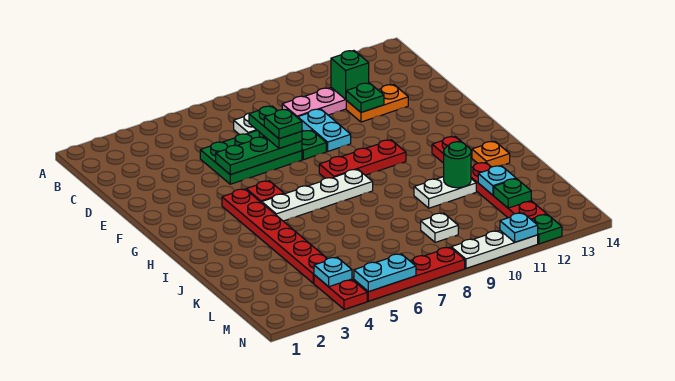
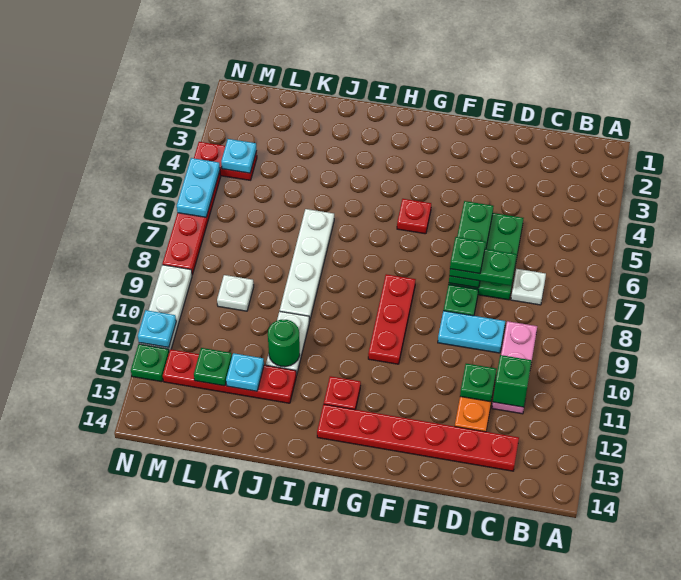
red plate G4:L4 level 1 -> red plate C13:H13 level 1
white plate H5:H8 level 1 -> white plate J6:J9 level 1
orange plate I13 level 1 -> none

